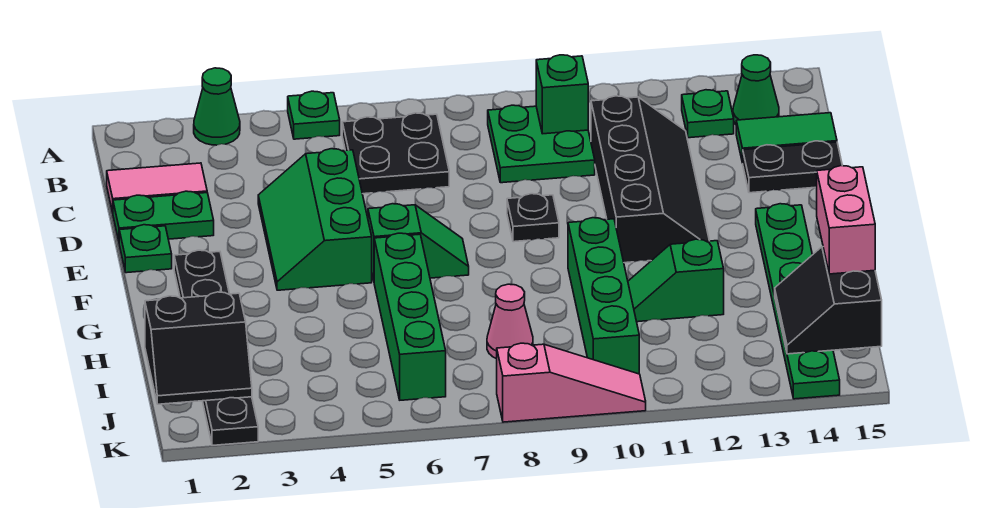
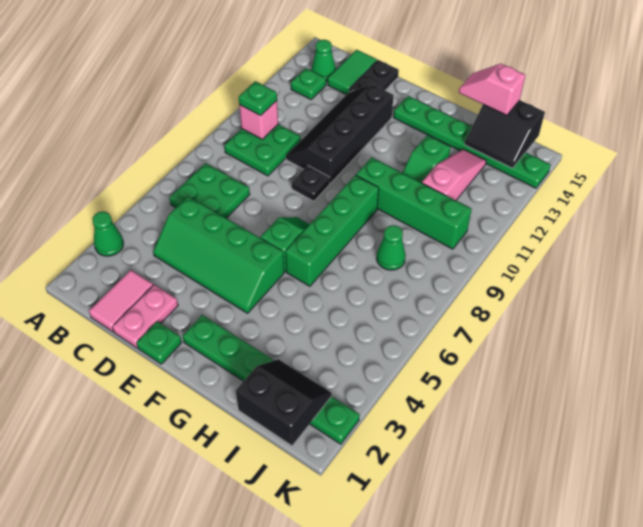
green plate A5 level 1 -> green plate B10 level 3
black plate B6:C7 level 1 -> green plate B6:C7 level 1
green brick B10 level 2 -> pink brick B10 level 2
black slope C11:F12 level 1 top 11 -> black slope D10:E13 level 1 top E
green plate D1:D2 level 1 -> pink plate D1:D2 level 1
green slope D4:F5 level 1 top 5 -> green slope C4:F5 level 1 top 5
black plate F2:K2 level 1 -> green plate F2:K2 level 1
green brick G6:J6 level 1 -> green brick G6:G9 level 1
pink brick H15:I15 level 3 -> pink slope H15:I15 level 3 top I
black slope I1:J2 level 2 top I -> black slope I1:J2 level 2 top 1
pink cone I8 level 1 -> green cone I8 level 1
pink slope K8:K10 level 1 top 8 -> pink slope I11:I13 level 1 top 11

